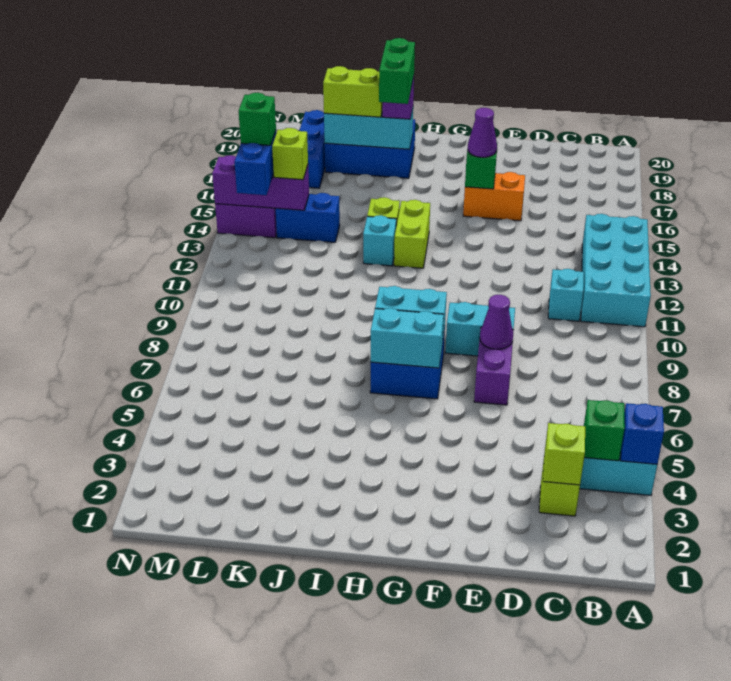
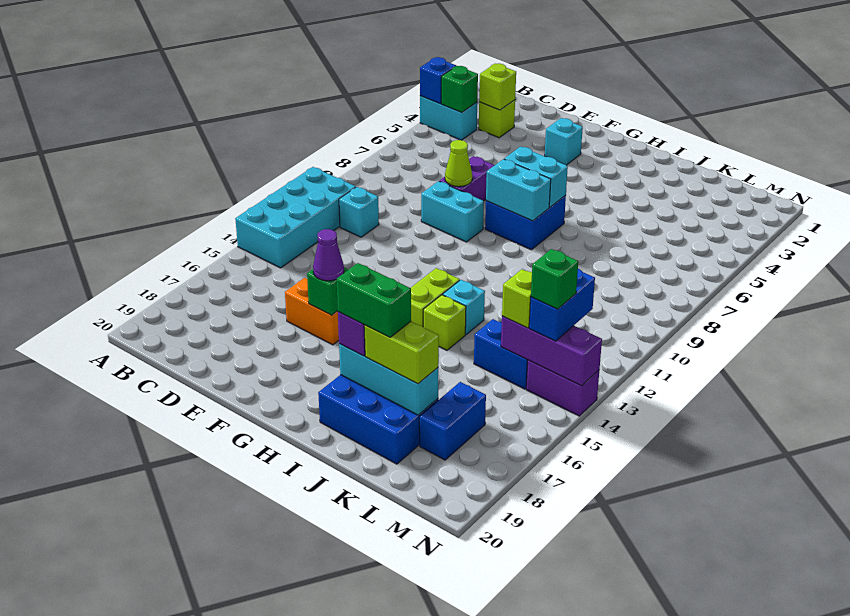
purple cone E8 level 2 -> lime cone E8 level 2
none -> cyan brick F3 level 1
green brick I17:I18 level 4 -> green brick I18:J18 level 4
blue brick L17:L19 level 1 -> blue brick L17:L18 level 1

